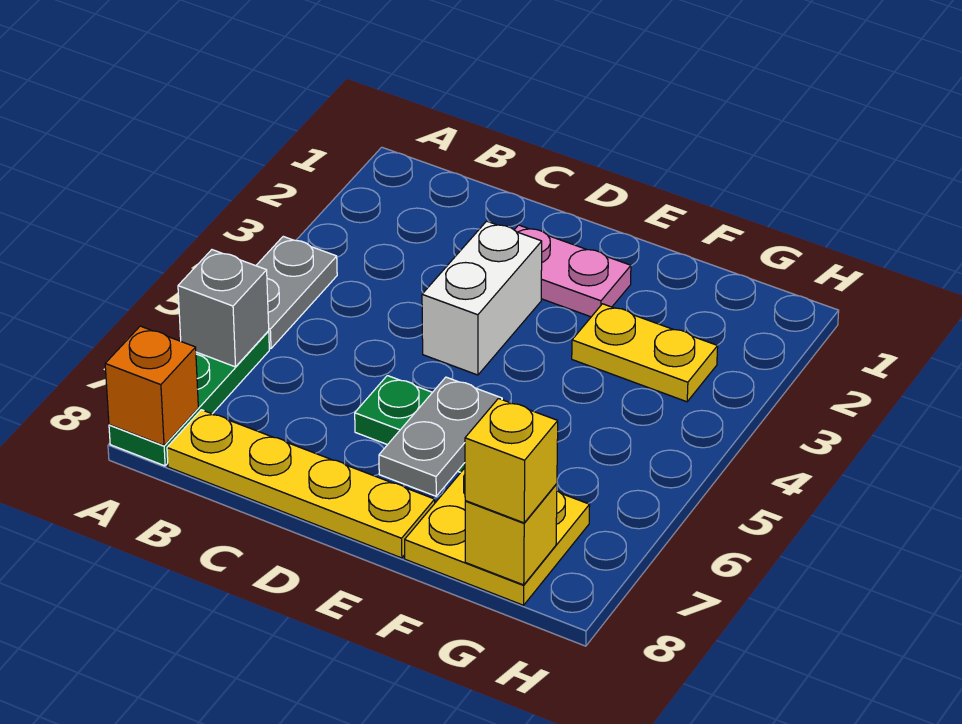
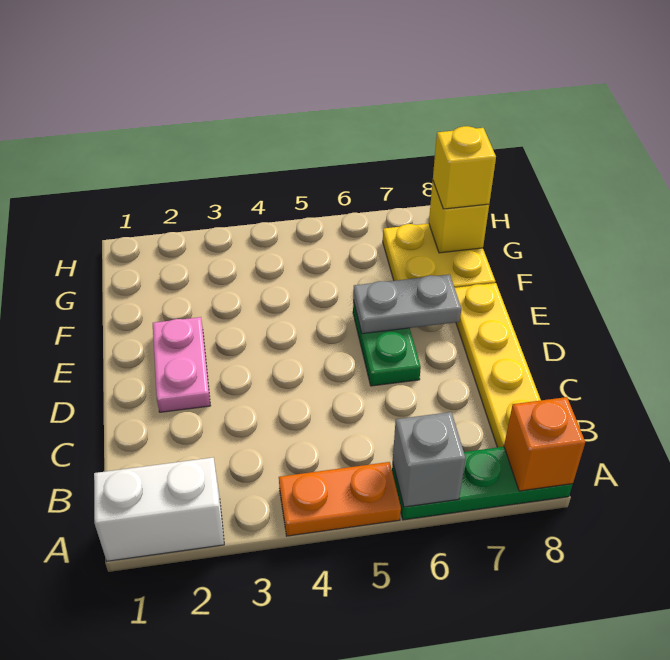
grey plate A4:A5 level 1 -> orange plate A4:A5 level 1
white brick D3:D4 level 1 -> white brick A1:A2 level 1
yellow plate F3:G3 level 1 -> none

